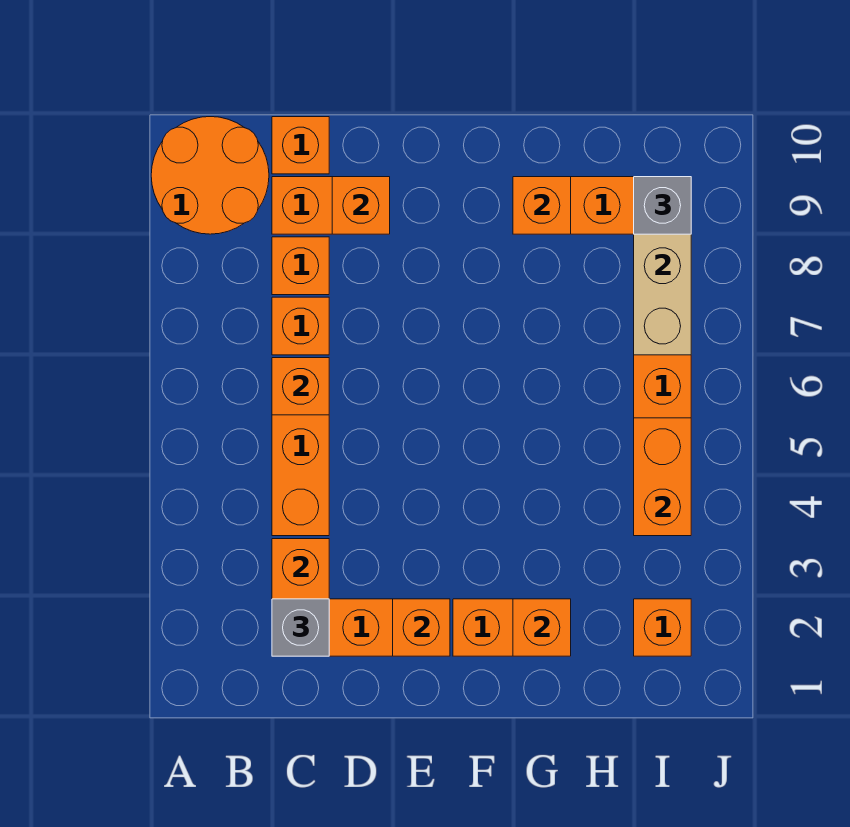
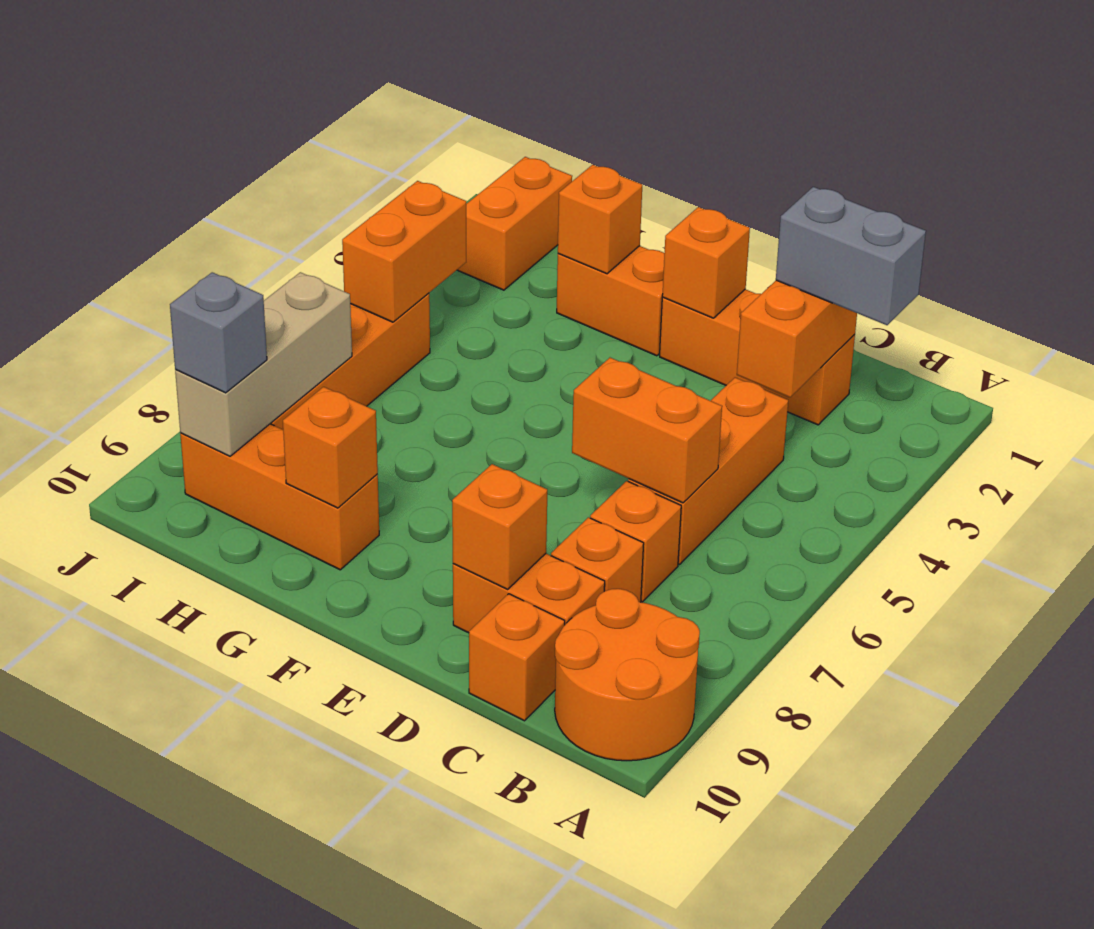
grey brick C2 level 3 -> grey brick B2:C2 level 3
orange brick C6 level 2 -> orange brick C6:D6 level 2
orange brick I2 level 1 -> orange brick I1:I2 level 1

